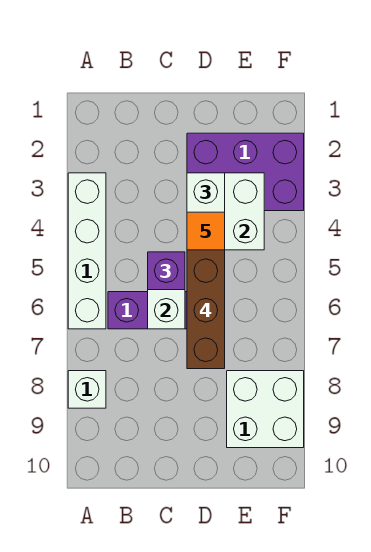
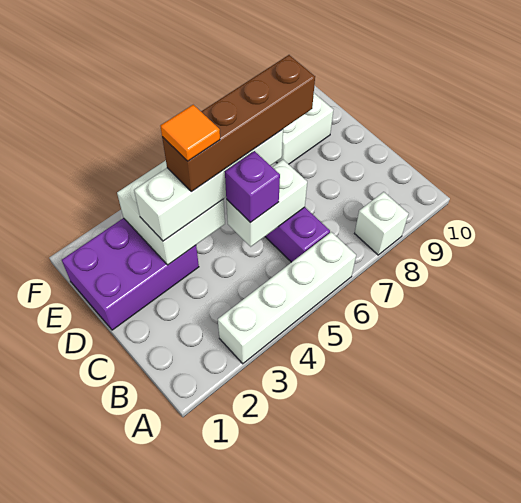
purple brick D2:F3 level 1 -> purple brick D1:E3 level 1

